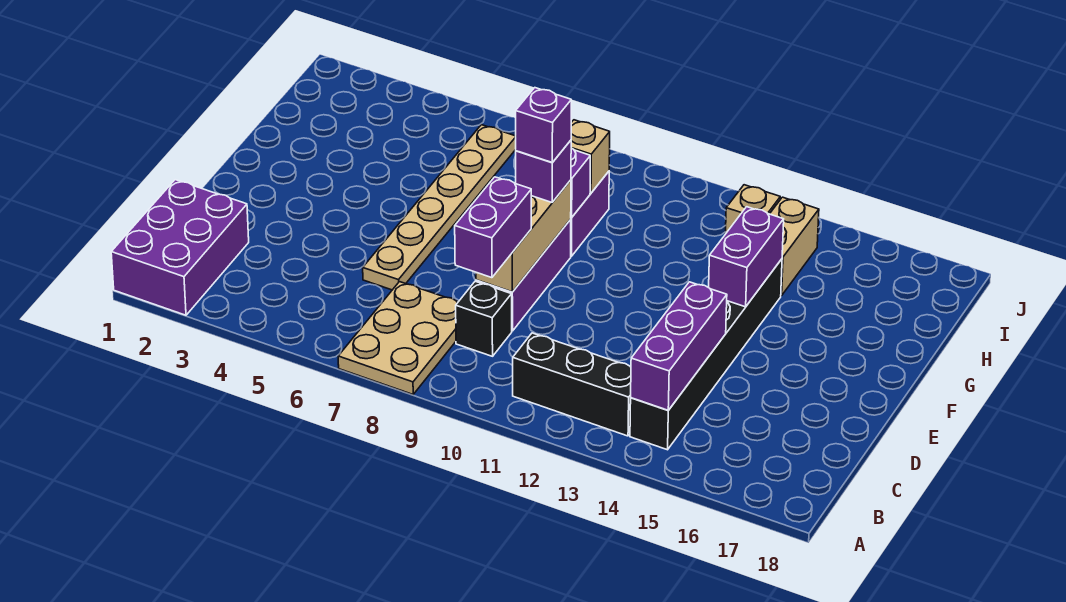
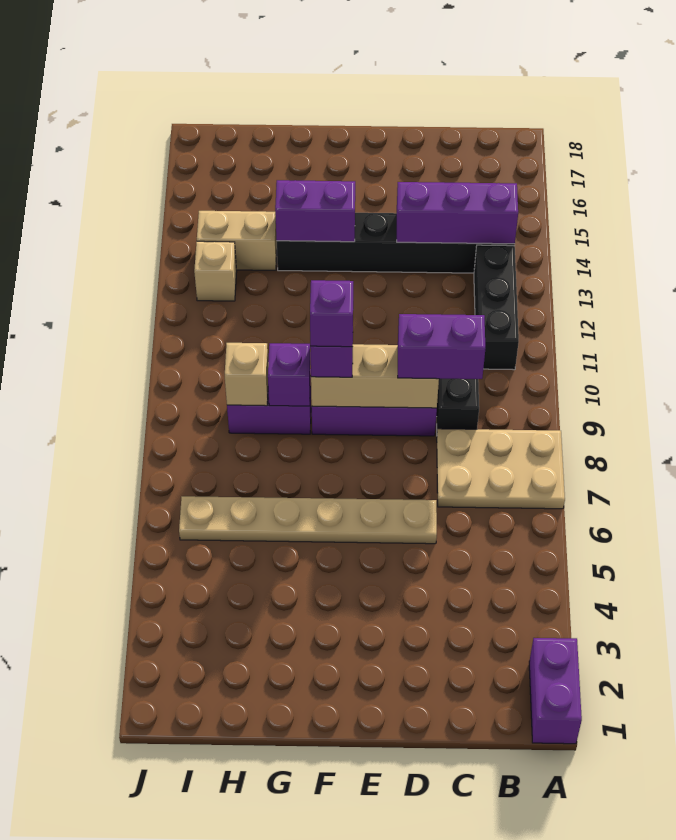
purple brick A1:C2 level 1 -> purple brick A1:A2 level 1

